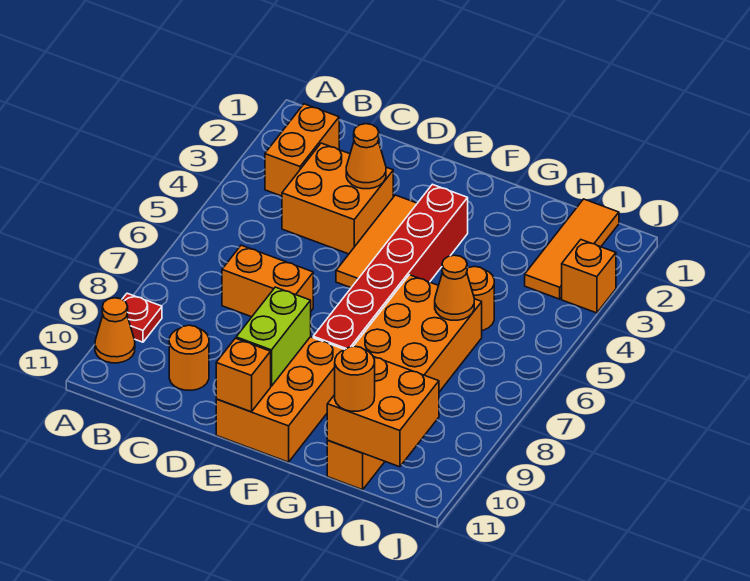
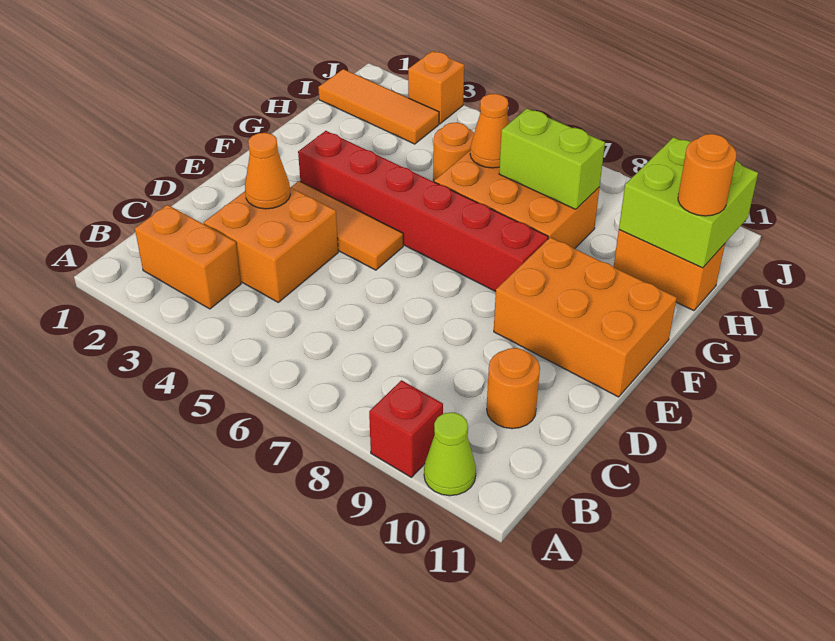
red plate A9 level 1 -> red brick A9 level 1
orange cone A10 level 1 -> lime cone A10 level 1
orange brick C7:D7 level 1 -> none
lime brick E9:E10 level 2 -> lime brick H7:H8 level 2
orange brick E11 level 2 -> none
orange brick H10:I11 level 2 -> lime brick H10:I11 level 2

